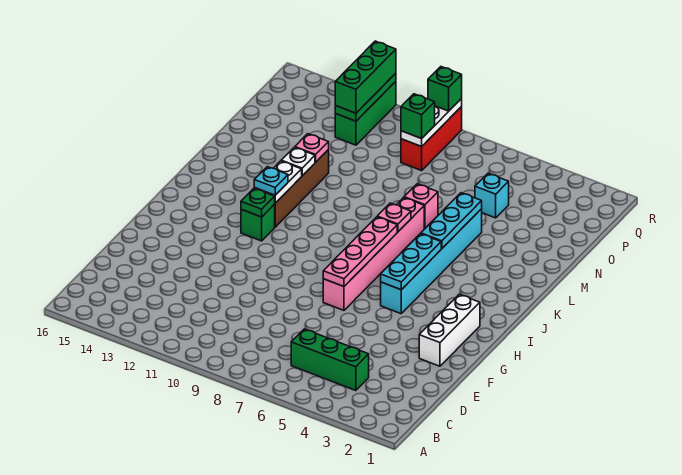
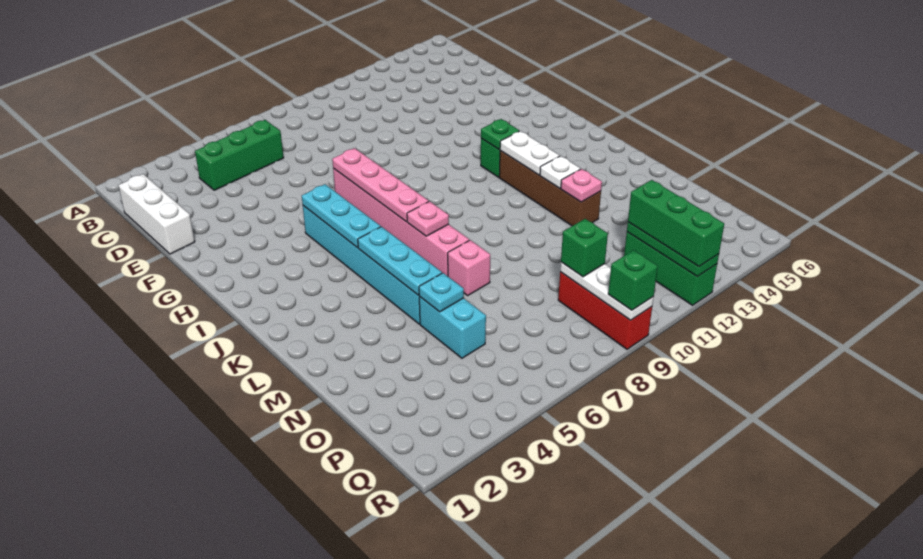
white brick F2:H2 level 1 -> white brick C1:E1 level 1
cyan plate J12 level 3 -> cyan plate N5 level 2
cyan brick O5 level 1 -> cyan brick N5:O5 level 1

